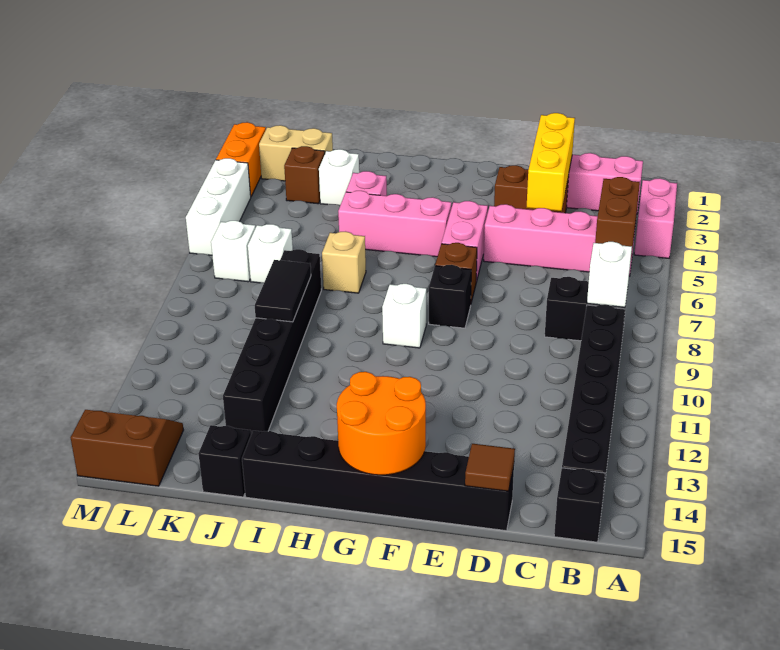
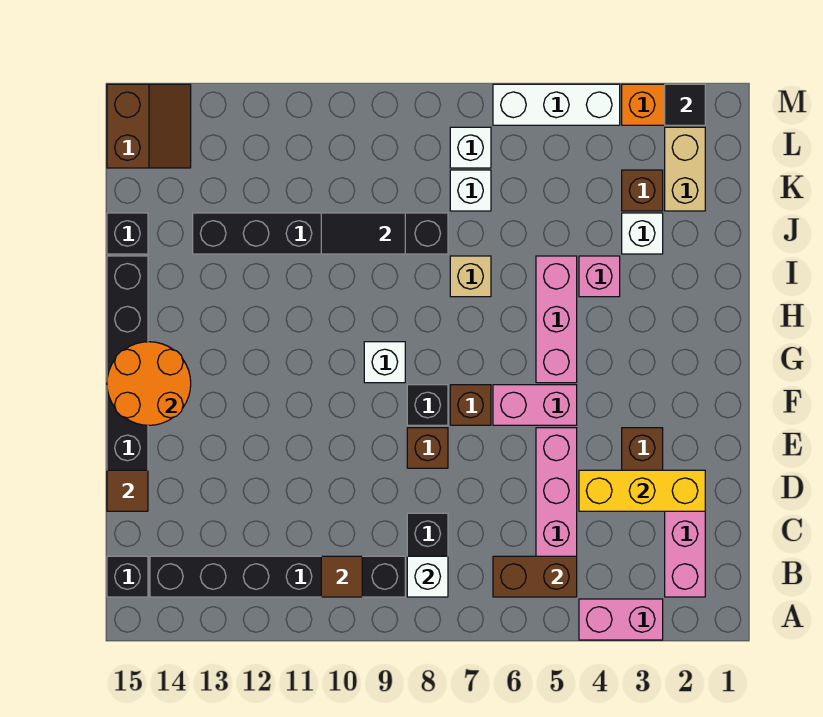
none -> brown tile B10 level 2
none -> brown brick E8 level 1
none -> black tile M2 level 2

